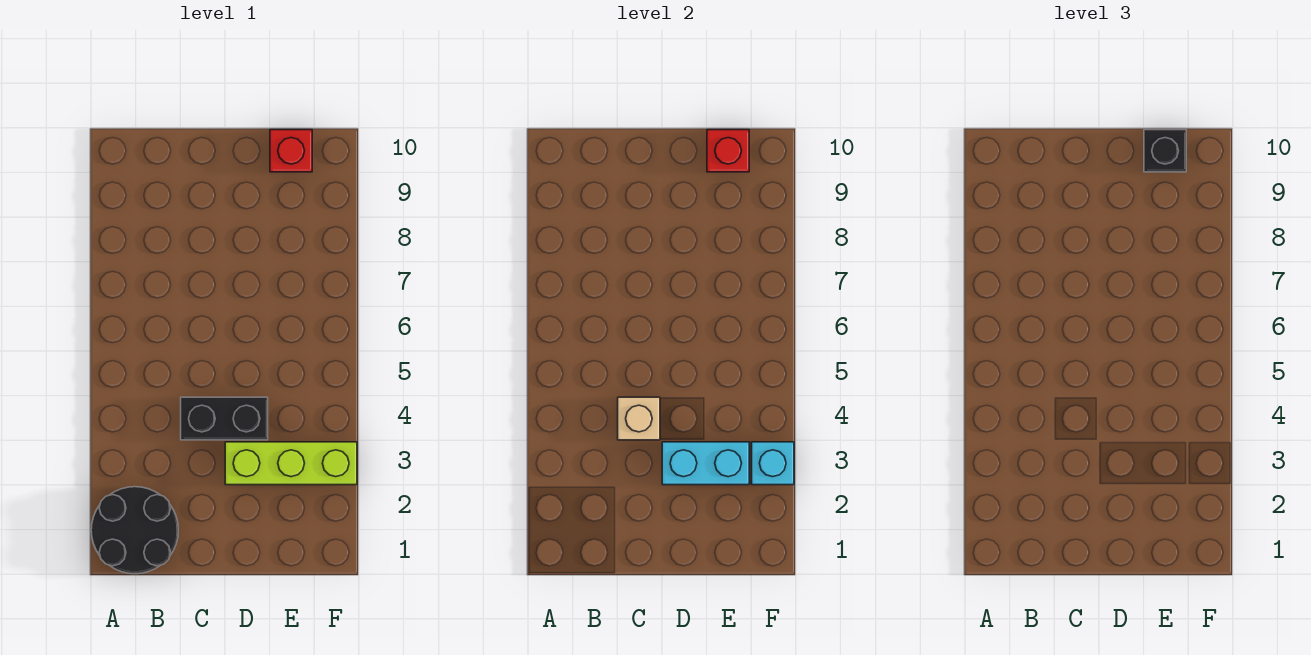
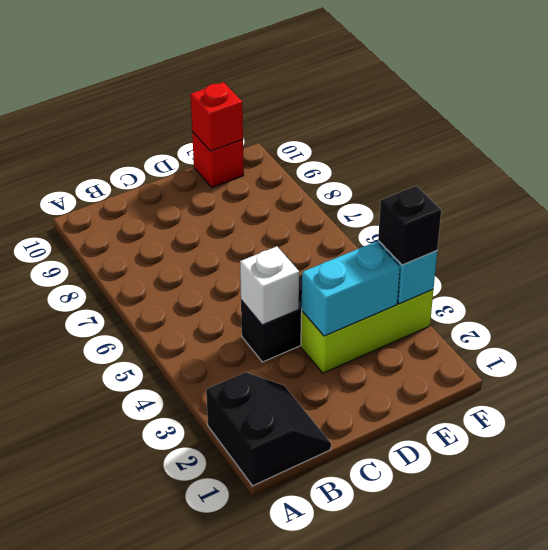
black round brick A1:B2 level 1 -> black slope A1:B2 level 1 top A
tan brick C4 level 2 -> white brick C4 level 2
black brick E10 level 3 -> black brick F3 level 3

